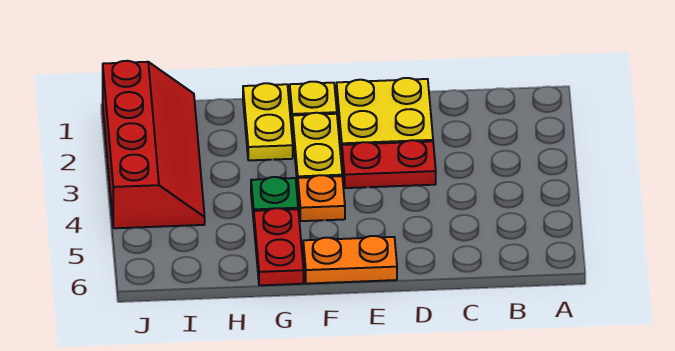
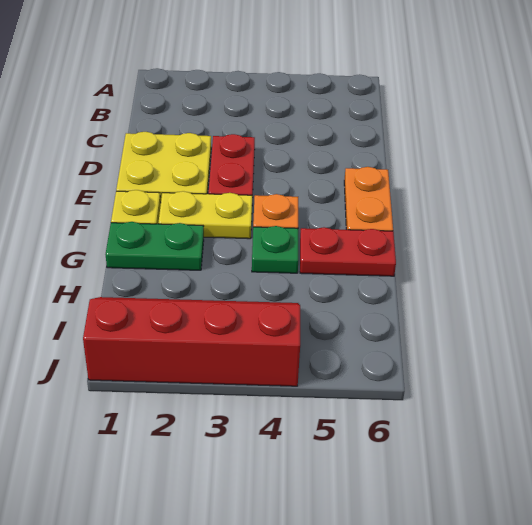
yellow plate G1:G2 level 1 -> green plate G1:G2 level 1

